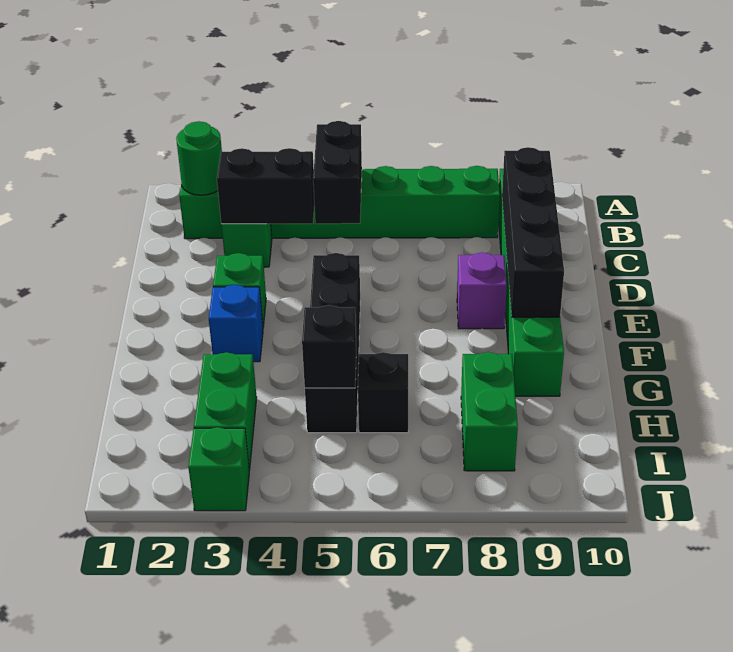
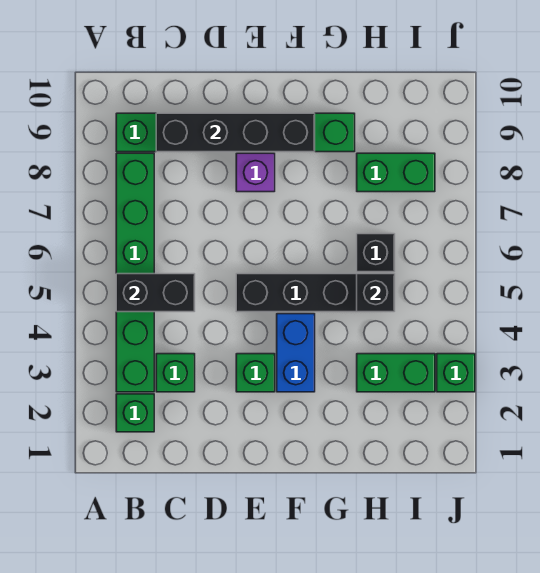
green round brick B2 level 2 -> none
black brick C3:C4 level 2 -> none
blue brick F3 level 1 -> blue brick F3:F4 level 1

